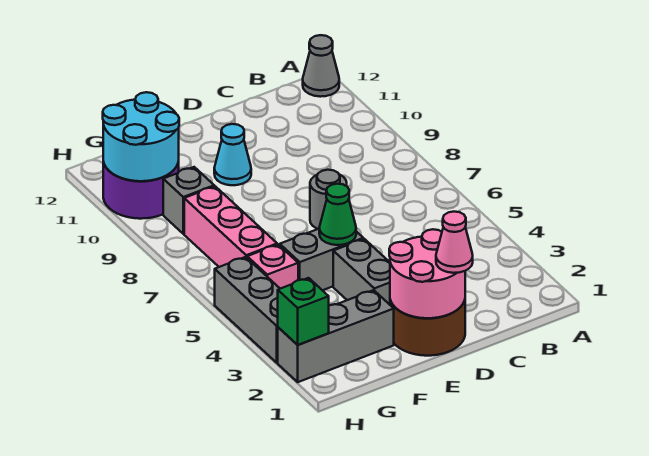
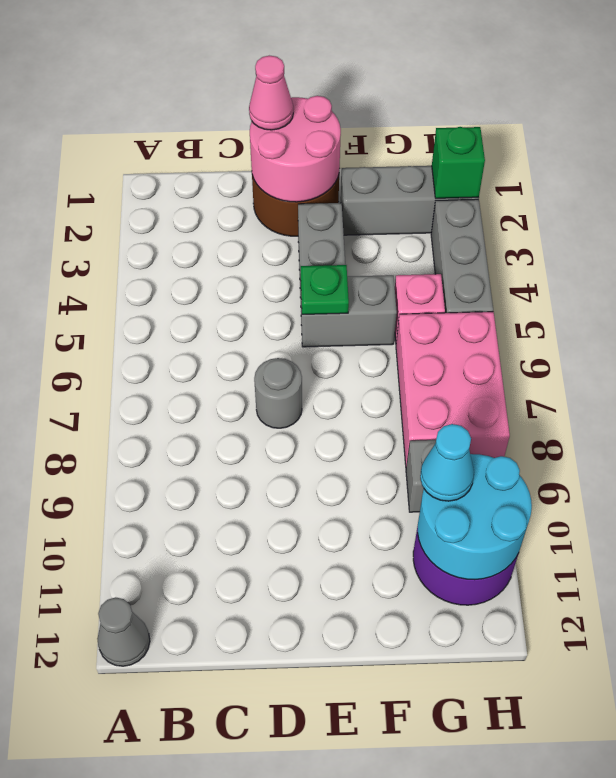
green cone E5 level 2 -> green plate E5 level 2
cyan cone E10 level 1 -> cyan cone G10 level 3
pink brick G6:G8 level 1 -> pink brick G6:H8 level 1

